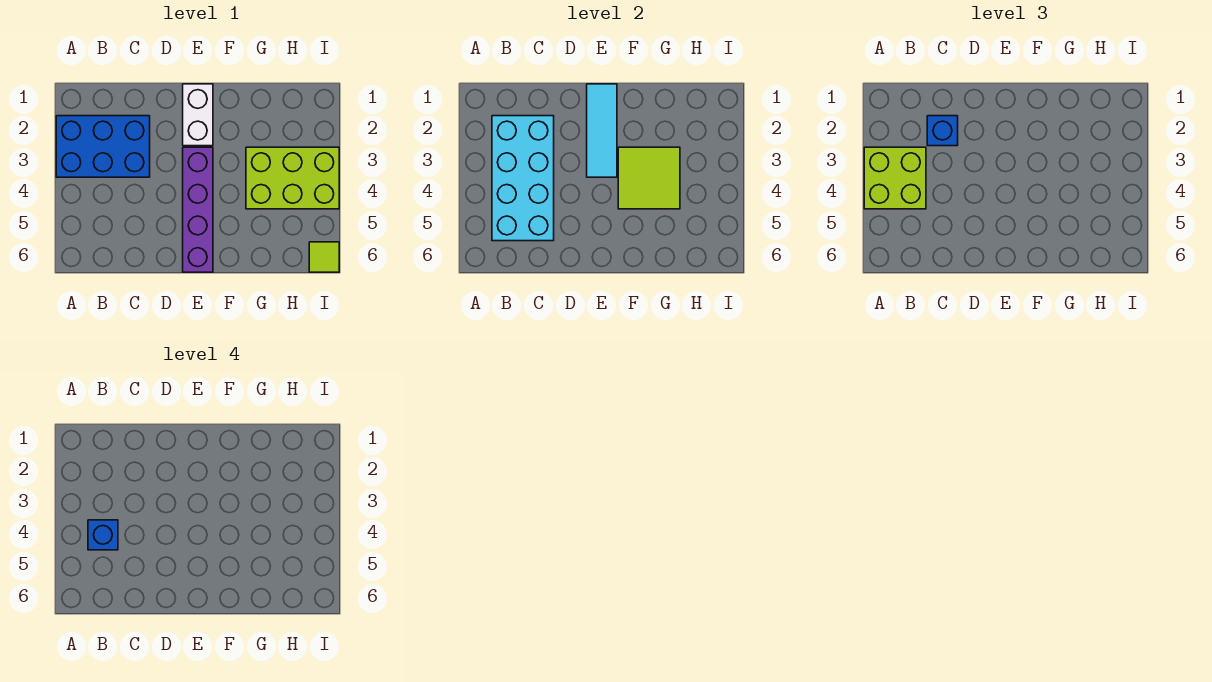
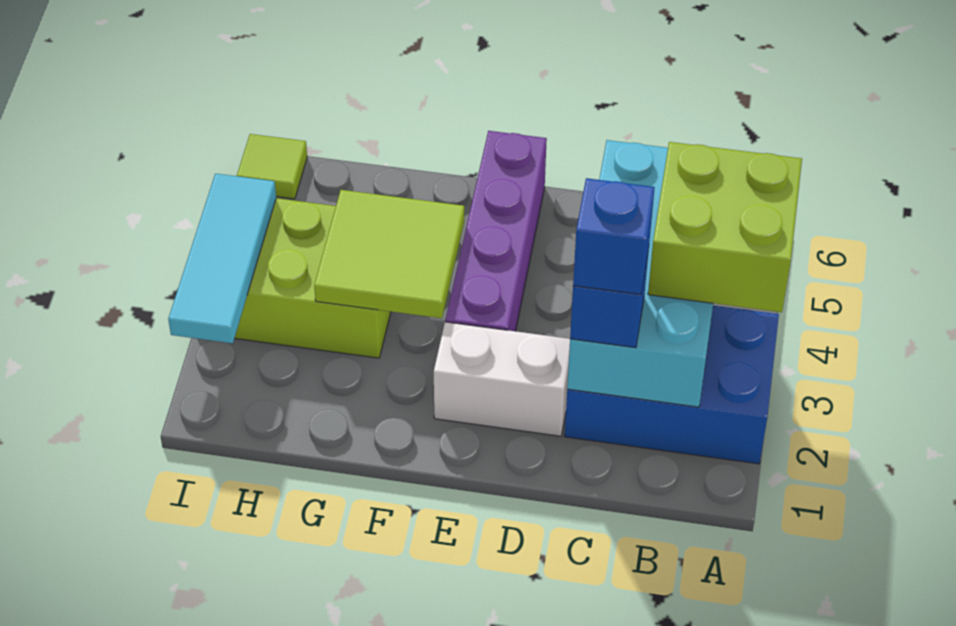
blue brick B4 level 4 -> blue brick C2 level 4
white brick E1:E2 level 1 -> white brick D2:E2 level 1
cyan tile E1:E3 level 2 -> cyan tile I2:I4 level 2

